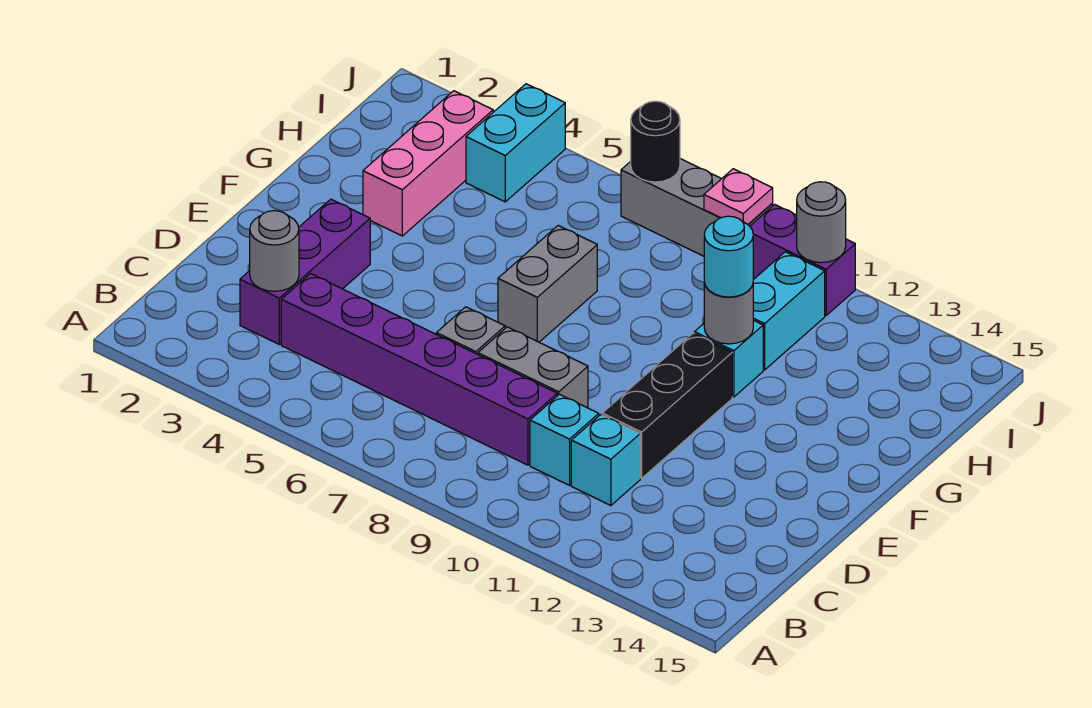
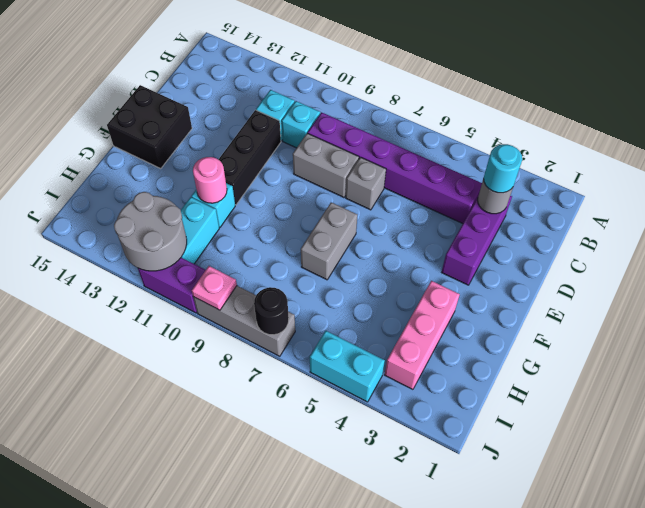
none -> black brick E14:F15 level 1
grey round brick G11 level 2 -> pink round brick G11 level 2
cyan round brick G11 level 3 -> cyan round brick C3 level 3
cyan brick I4:J4 level 1 -> cyan brick J4:J5 level 1
grey round brick J11 level 2 -> grey round brick I11:J12 level 2

